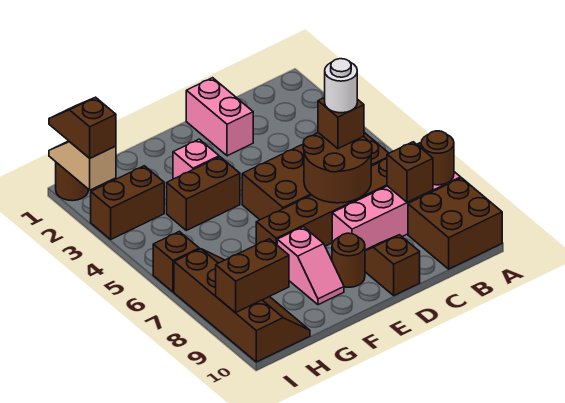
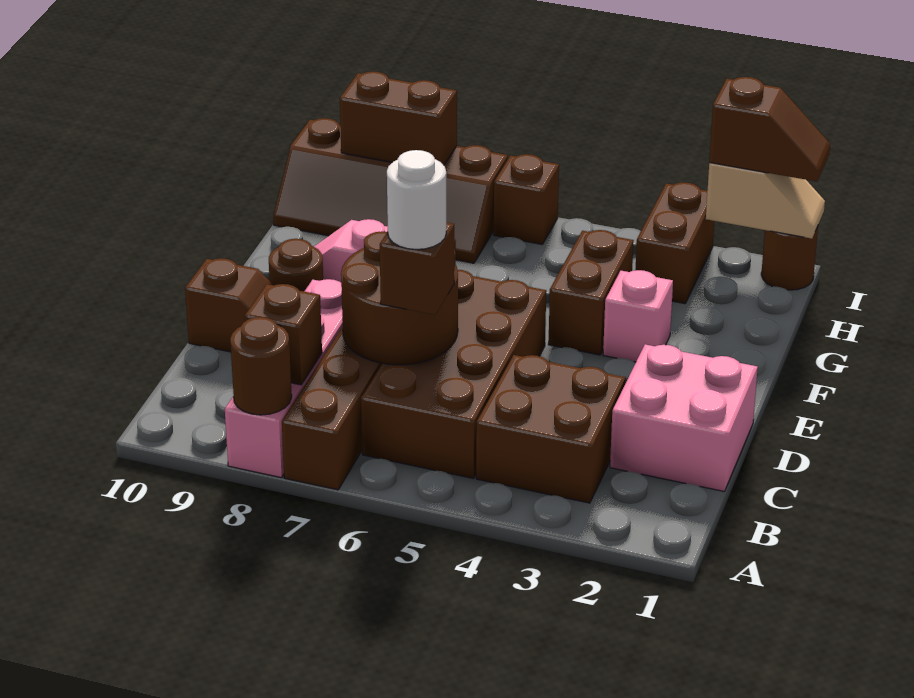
brown brick A9:B10 level 1 -> brown brick B3:C4 level 1
pink brick D1:D2 level 1 -> pink brick C1:D2 level 1
brown brick H9:I9 level 2 -> brown brick I8:I9 level 2

